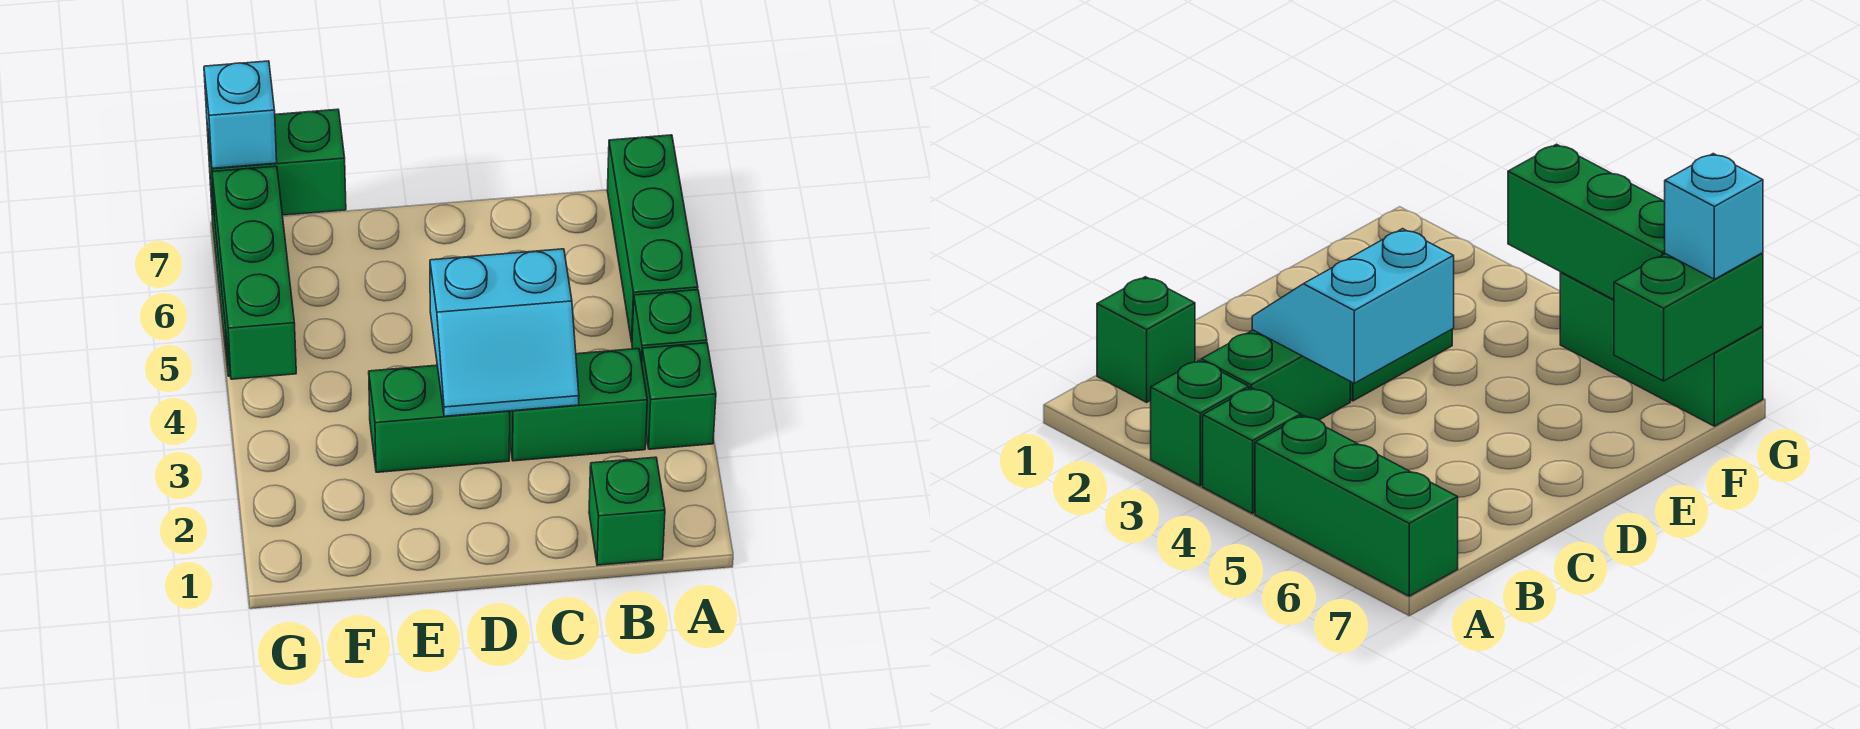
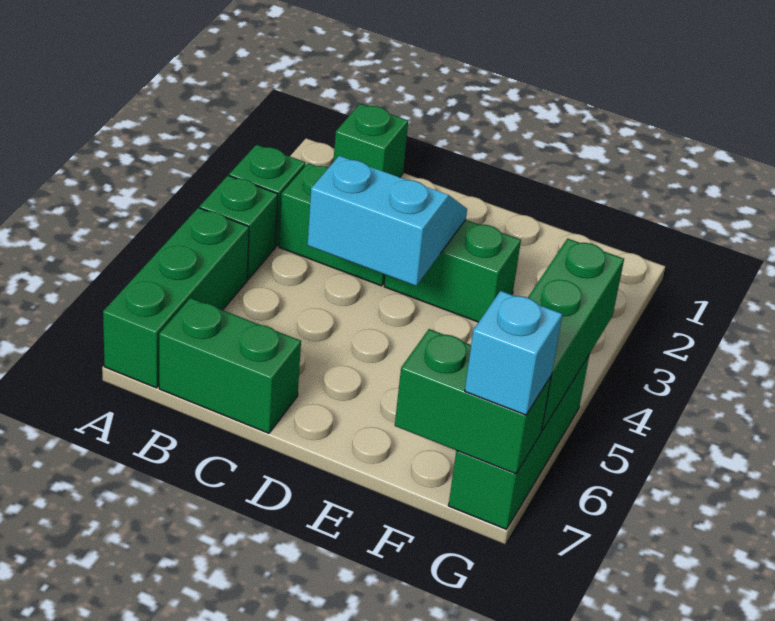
none -> green brick B7:C7 level 1

